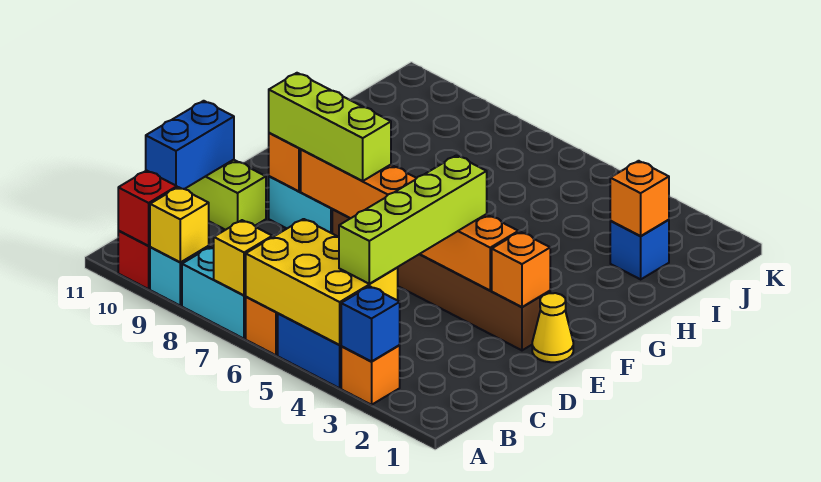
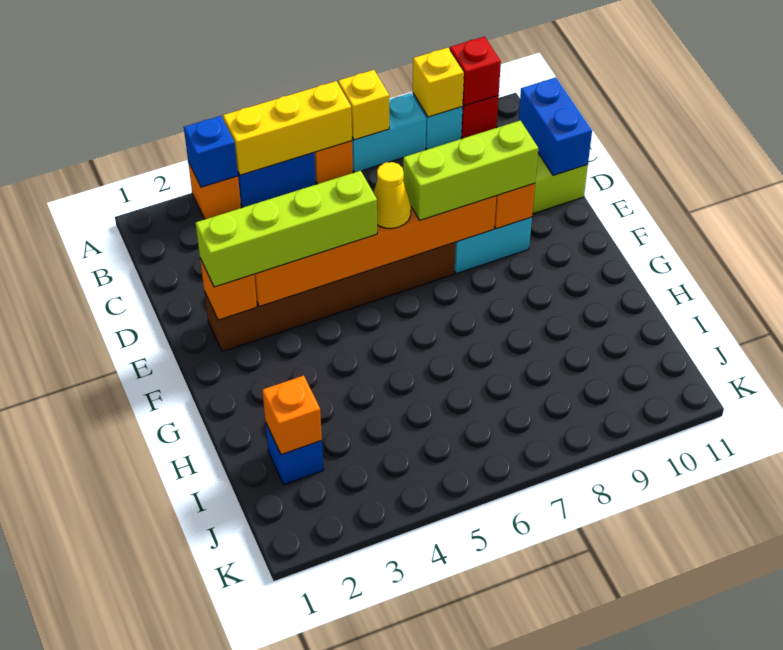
yellow brick A4:B6 level 2 -> yellow brick A4:A6 level 2
lime brick B4:E4 level 3 -> lime brick E2:E5 level 3
yellow cone E1 level 1 -> yellow cone E6 level 3

